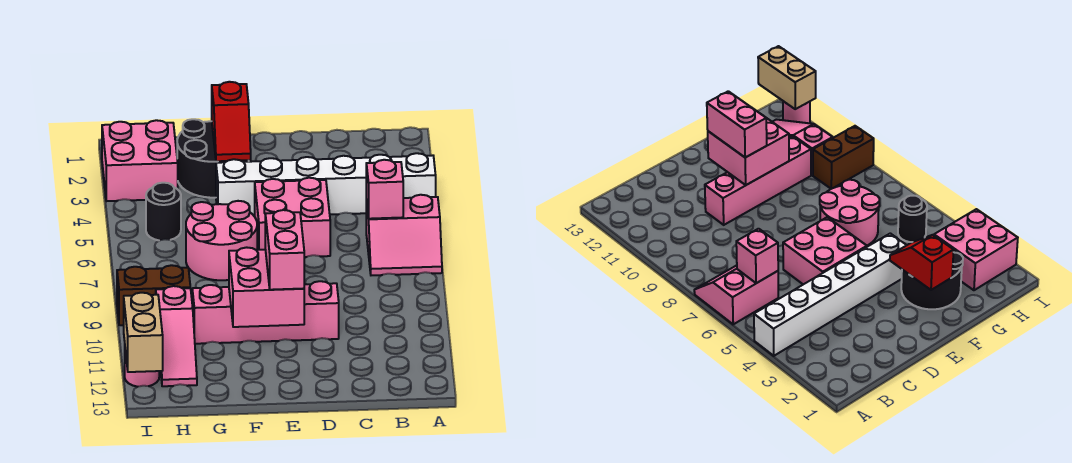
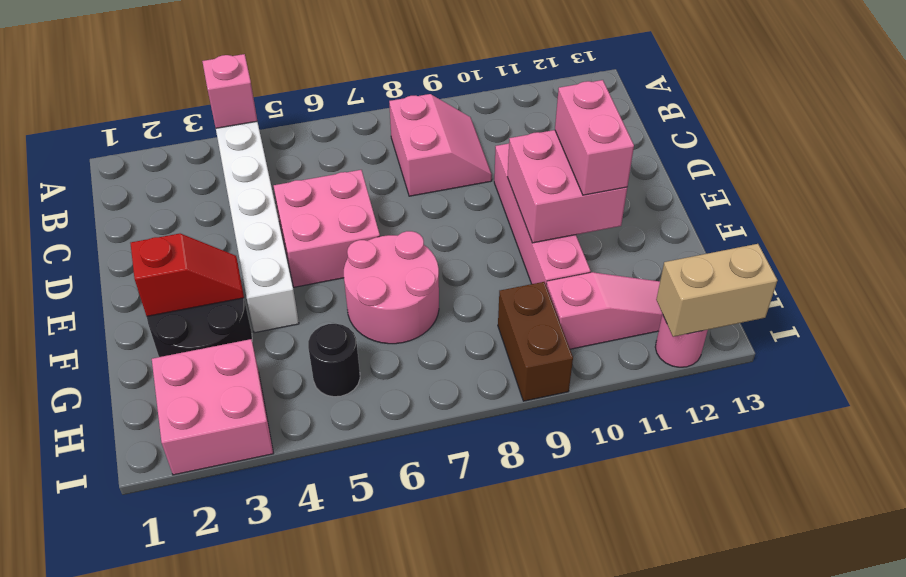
pink slope A6:B7 level 1 top 6 -> pink slope B8:C9 level 1 top 8
pink brick B6 level 2 -> pink brick A4 level 2
pink brick E10:E11 level 3 -> pink brick E11:F11 level 3

